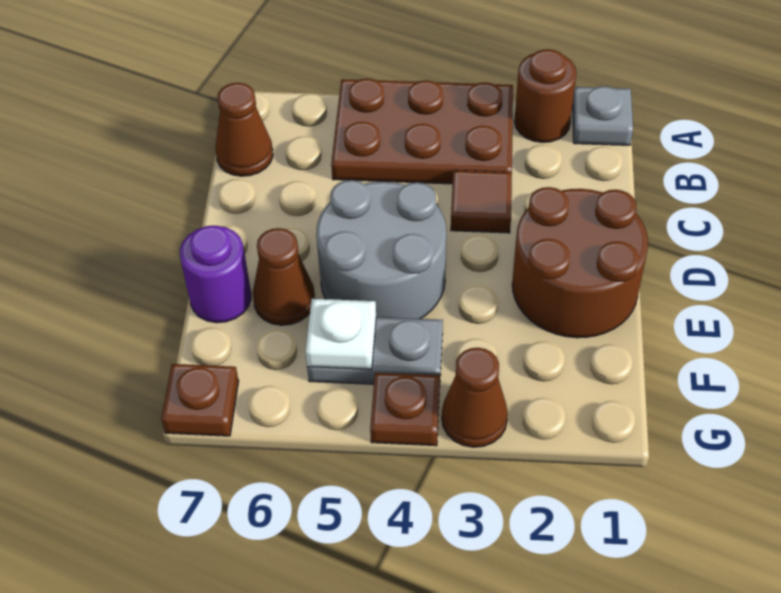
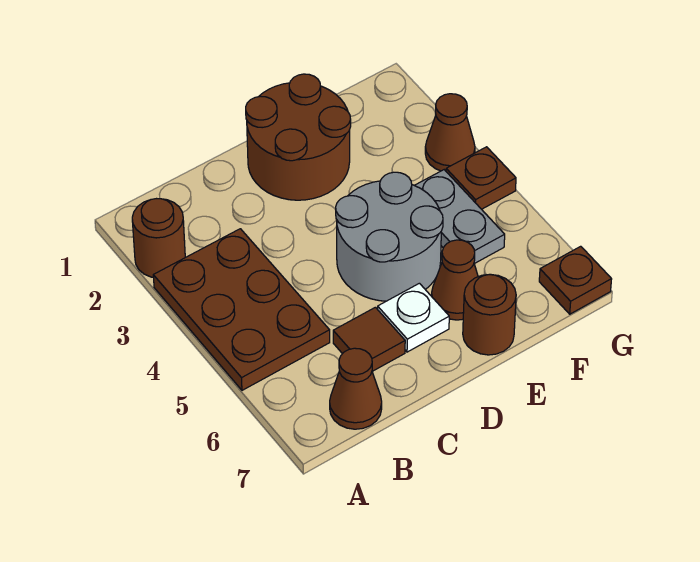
grey plate A1 level 1 -> none
brown tile C3 level 1 -> brown tile C6 level 1
purple round brick E7 level 1 -> brown round brick E7 level 1
white plate F5 level 2 -> white plate D6 level 1

